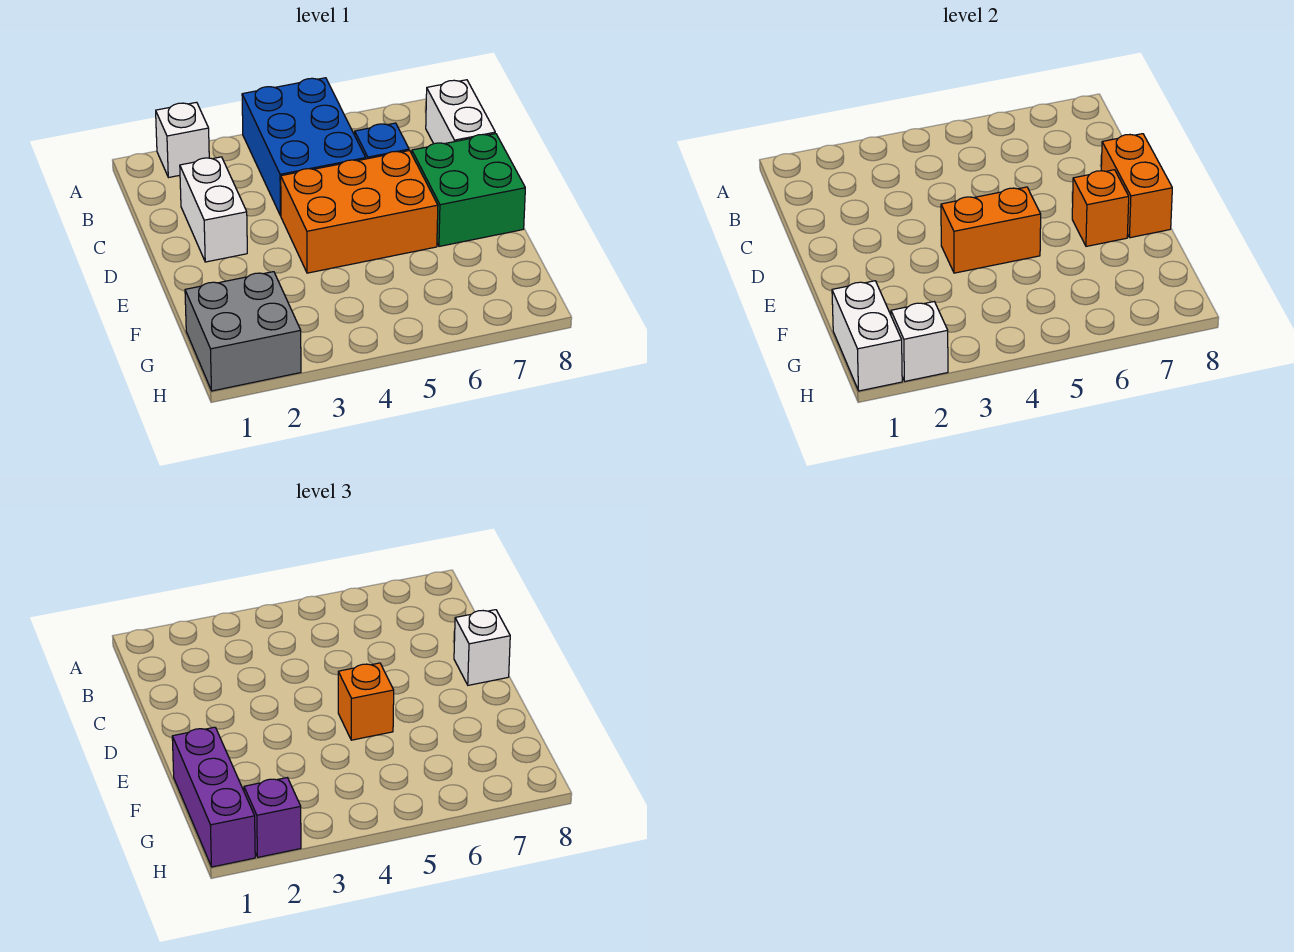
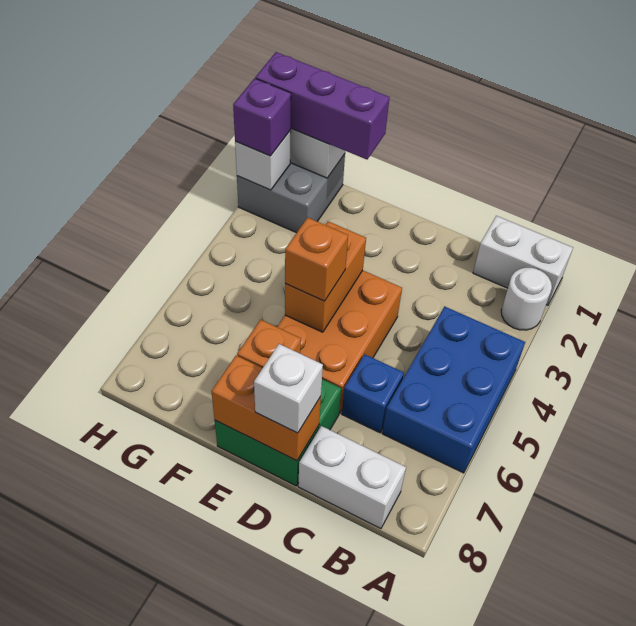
white brick A2 level 1 -> white round brick A2 level 1
blue brick A4:C5 level 1 -> blue brick A4:B6 level 1
white brick C2:D2 level 1 -> white brick A1:B1 level 1

